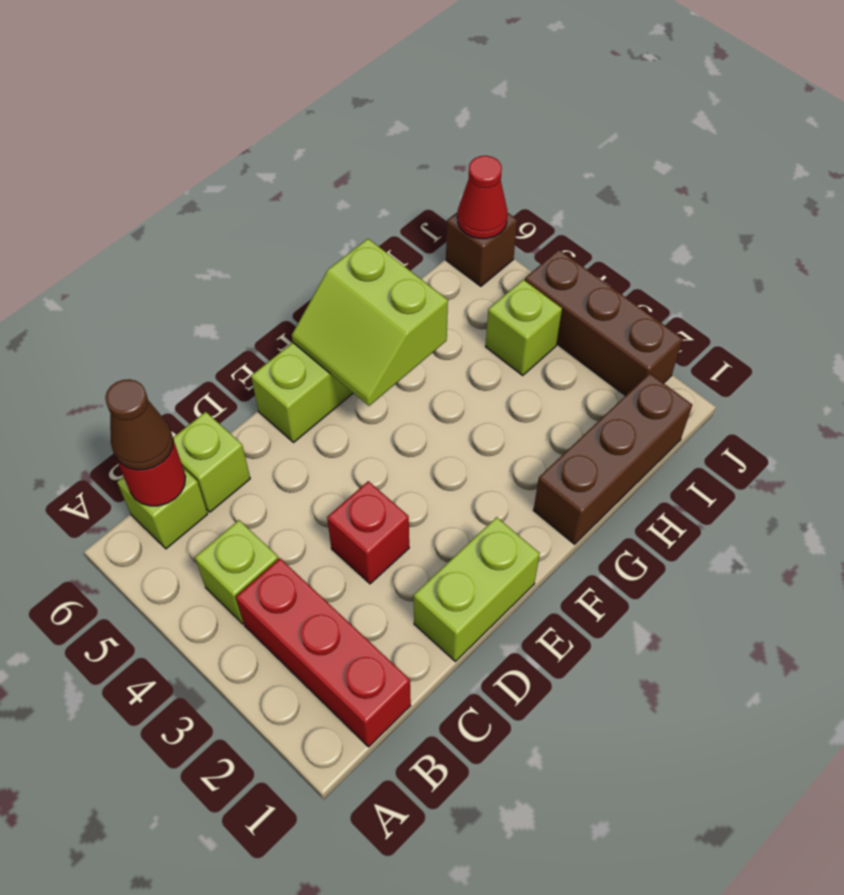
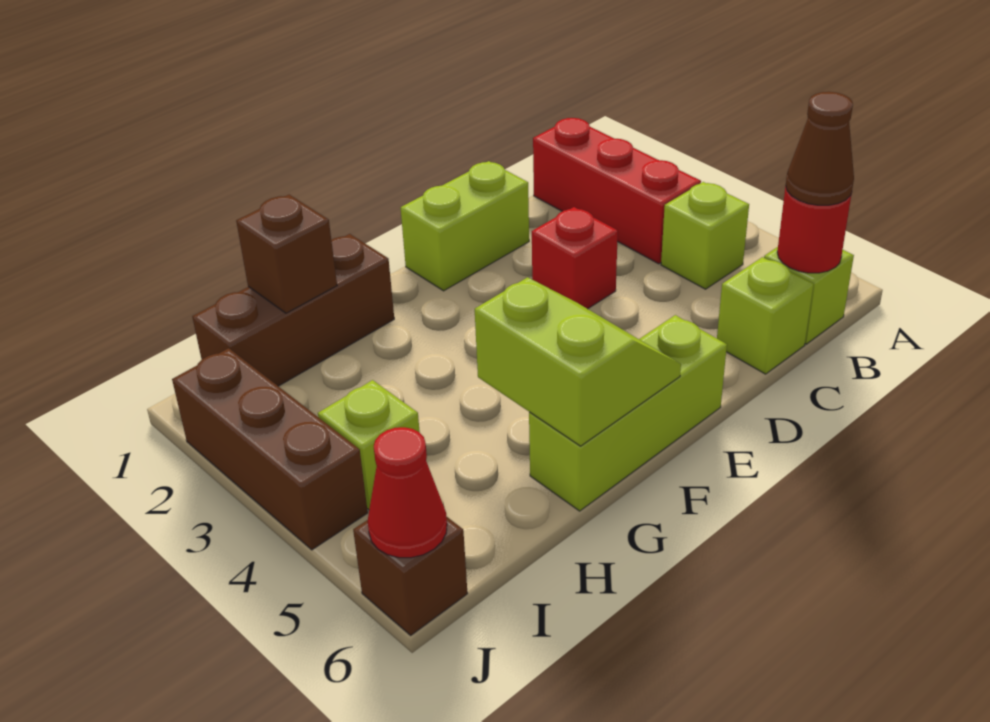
none -> brown brick H1 level 2

